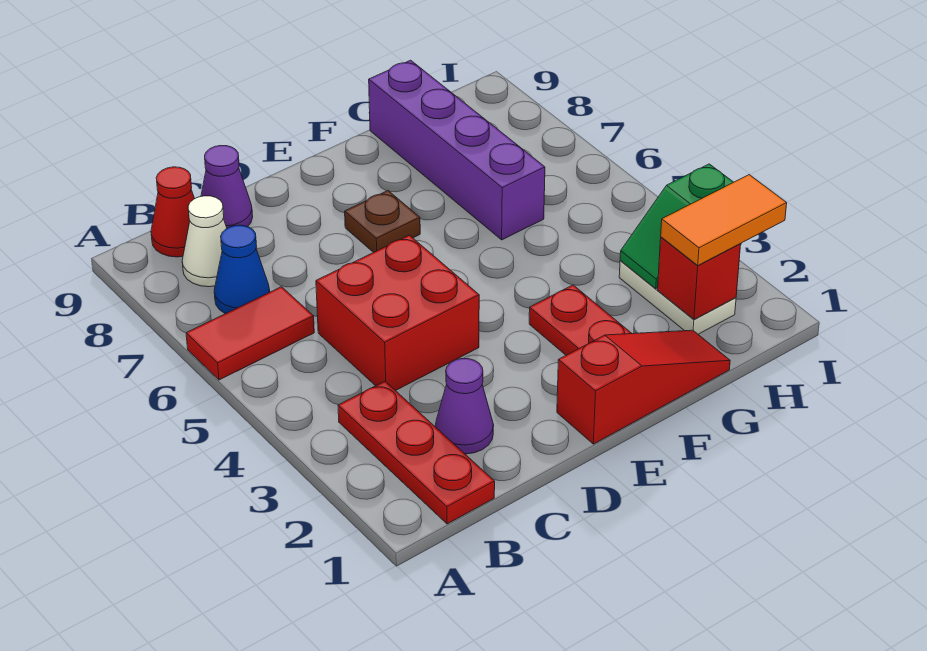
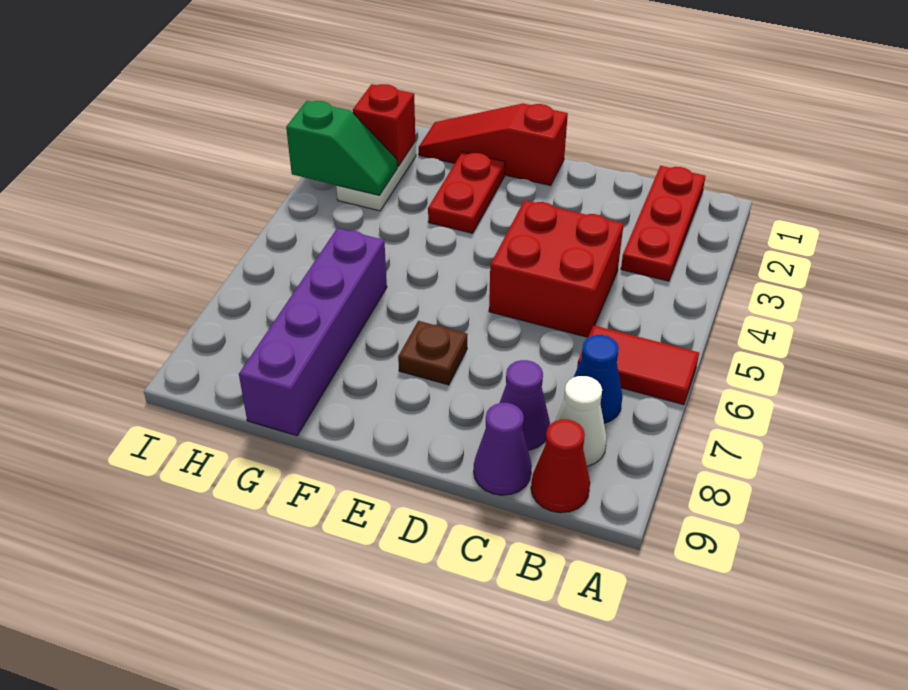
purple cone C2 level 1 -> purple cone C8 level 1
orange tile H2:I2 level 3 -> none

